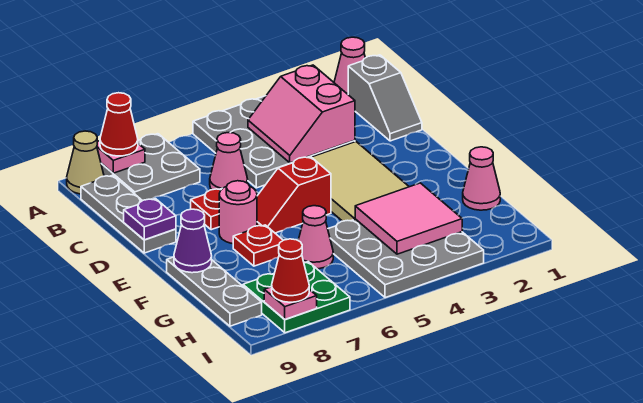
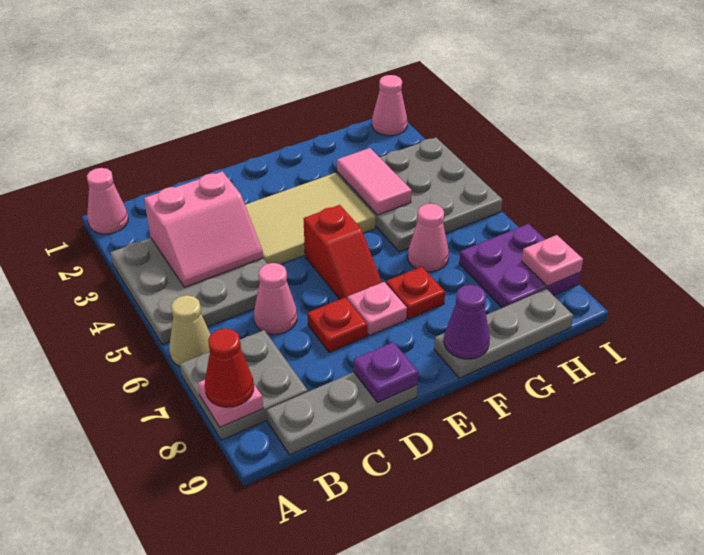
tan cone A9 level 1 -> tan cone A6 level 1
grey slope B1:C1 level 1 top B -> none
pink round brick E7 level 1 -> pink plate E7 level 1
pink cone G1 level 1 -> pink cone I1 level 1
pink tile G3:H4 level 2 -> pink tile G3:G4 level 2
green plate H7:I8 level 1 -> purple plate H7:I8 level 1
red cone I8 level 3 -> none

